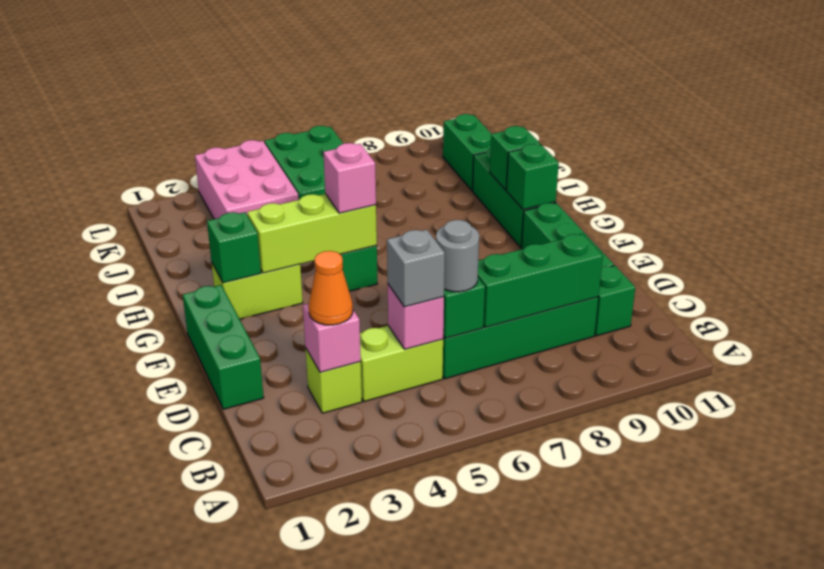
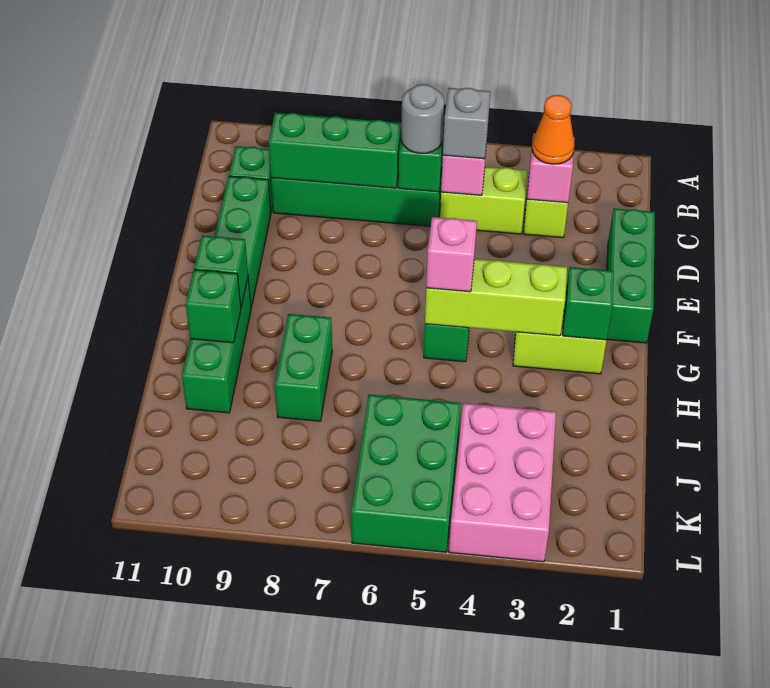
green brick J10:K10 level 1 -> green brick H8:I8 level 1

